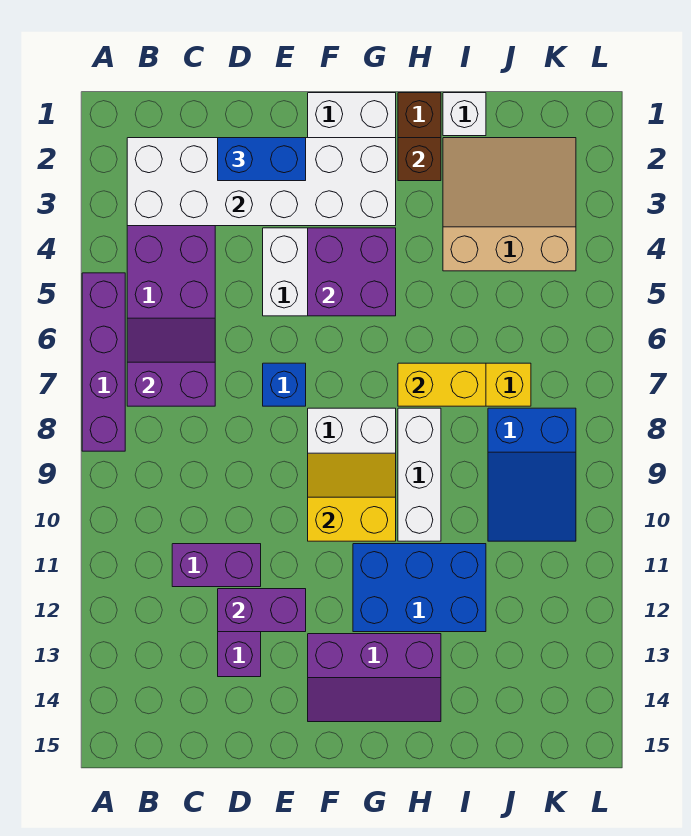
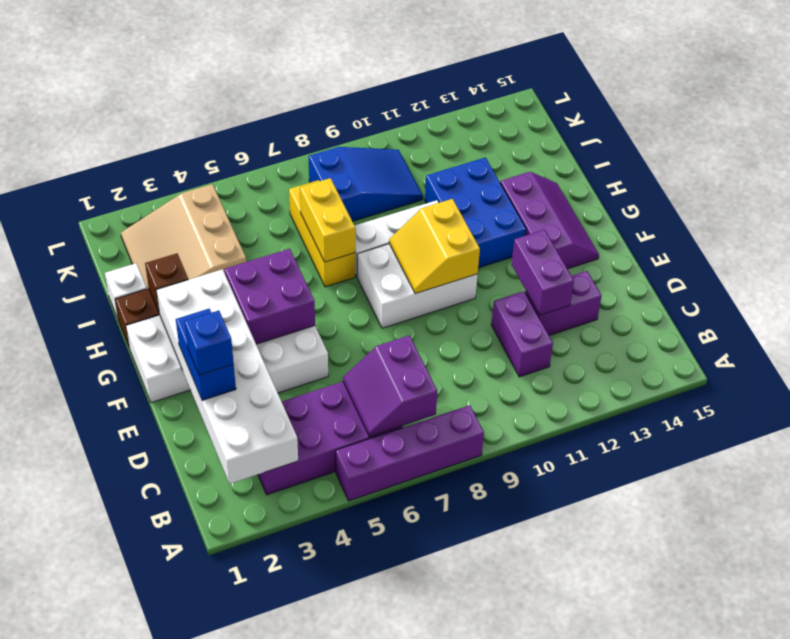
blue brick E7 level 1 -> blue brick D2 level 4

